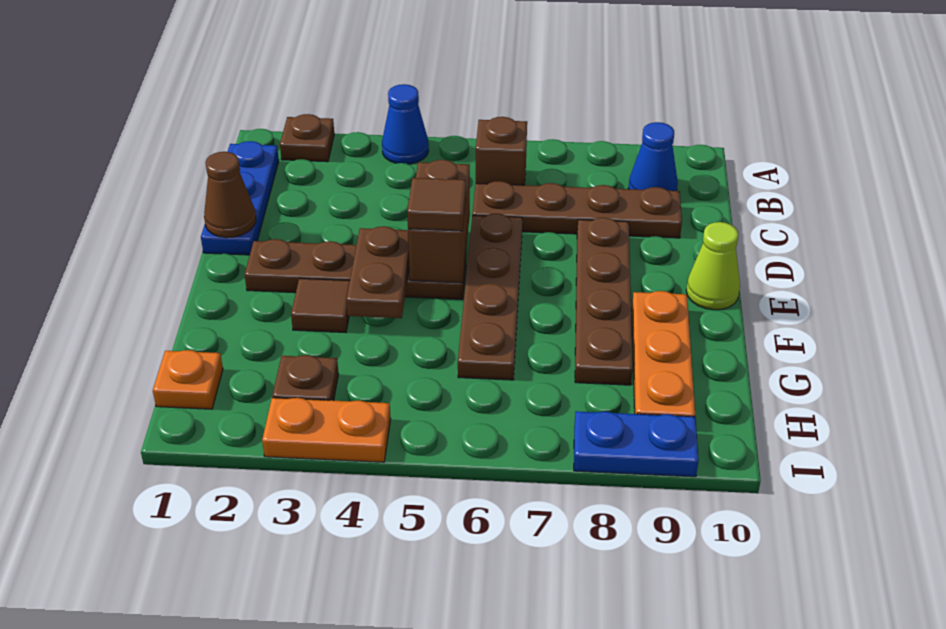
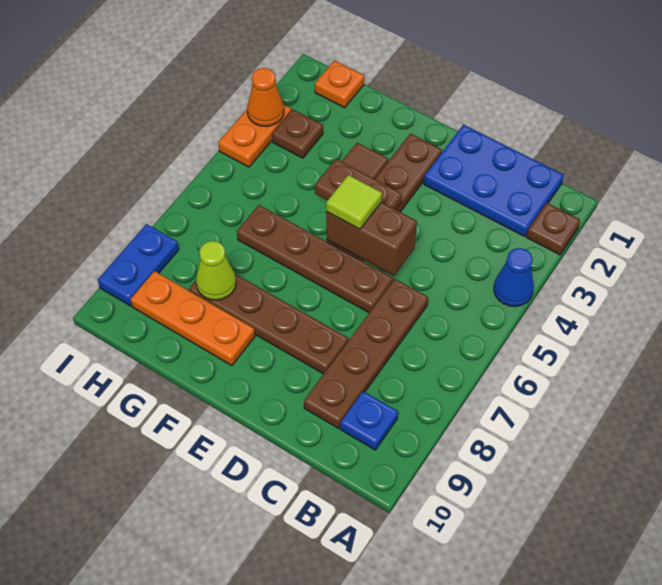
blue plate B1:D1 level 1 -> blue plate B1:D2 level 1
brown brick B6 level 1 -> none
blue cone B9 level 1 -> blue plate B9 level 1
brown cone D1 level 2 -> none
brown tile E5 level 3 -> lime tile E5 level 3
lime cone E10 level 1 -> lime cone G8 level 2
none -> orange cone I3 level 2

